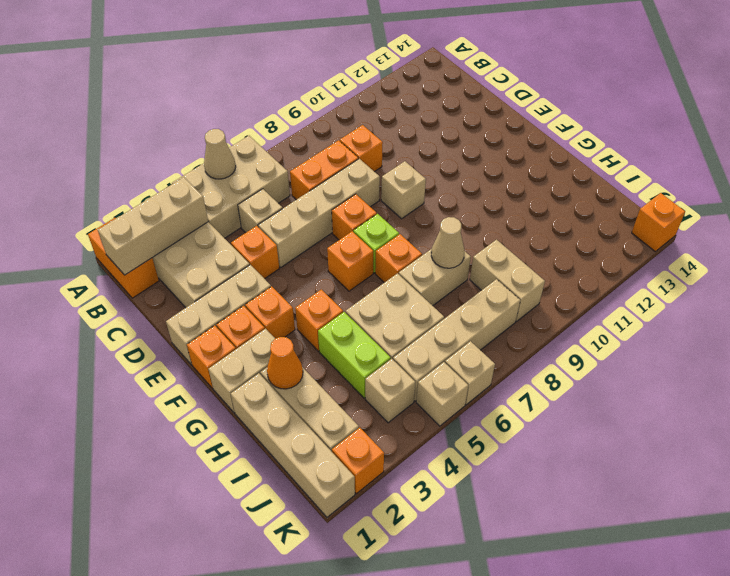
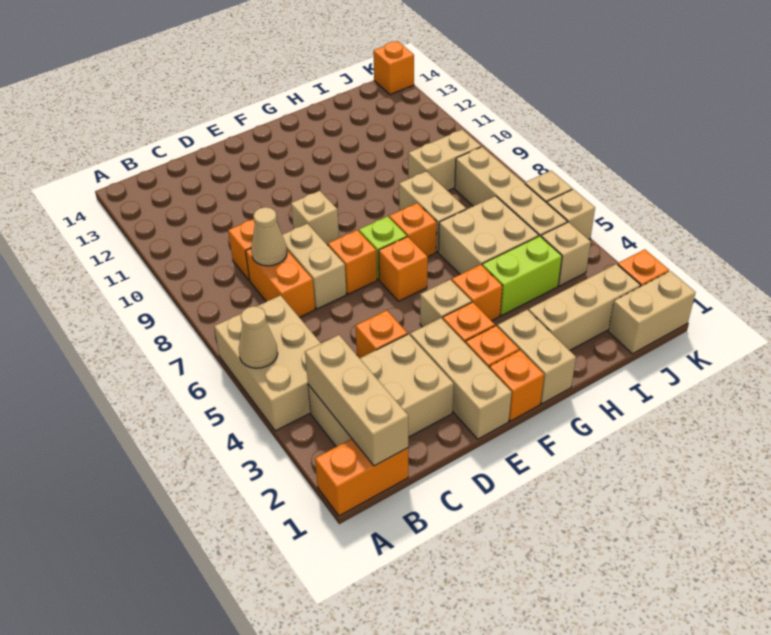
tan brick C5 level 1 -> tan brick F4 level 1
tan brick D5:D8 level 1 -> tan brick D7:D8 level 1
tan brick H1:K1 level 1 -> tan brick J1:K1 level 1
orange cone H2 level 2 -> none
tan cone H8 level 2 -> tan cone C8 level 2

